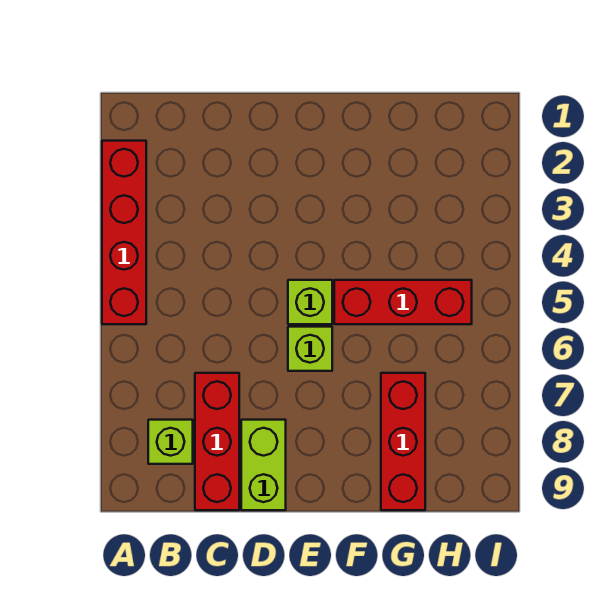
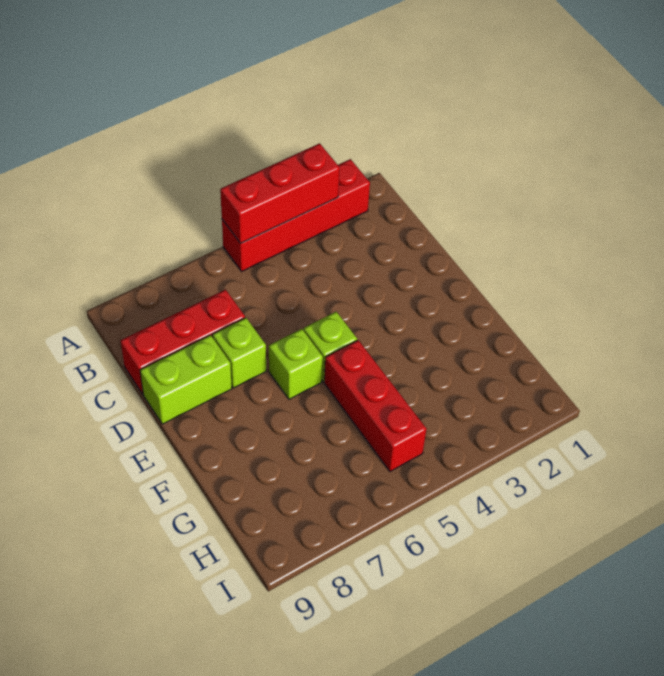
lime brick B8 level 1 -> lime brick D7 level 1
red brick G7:G9 level 1 -> red brick A3:A5 level 2

